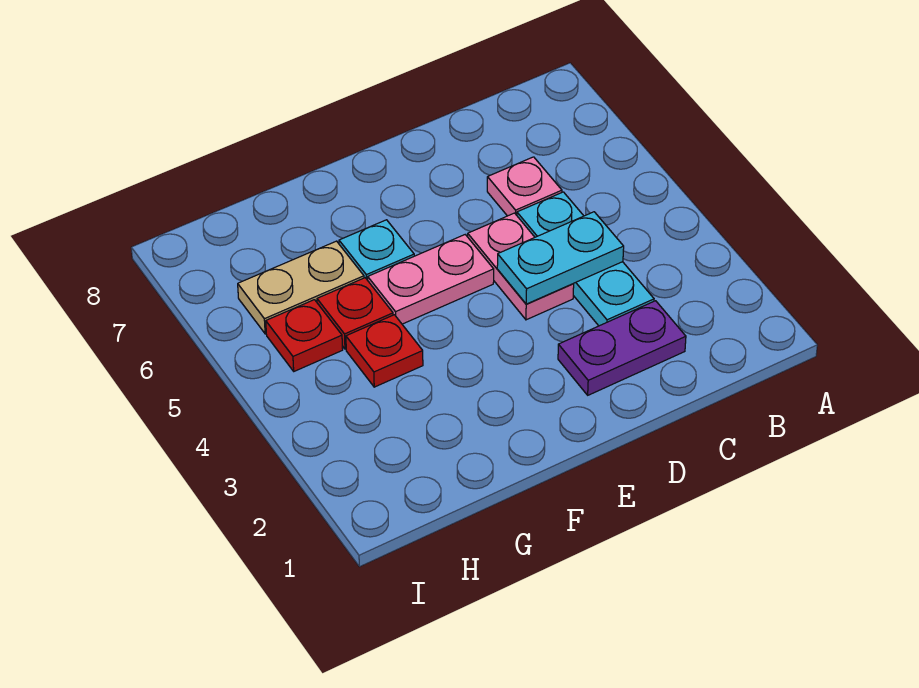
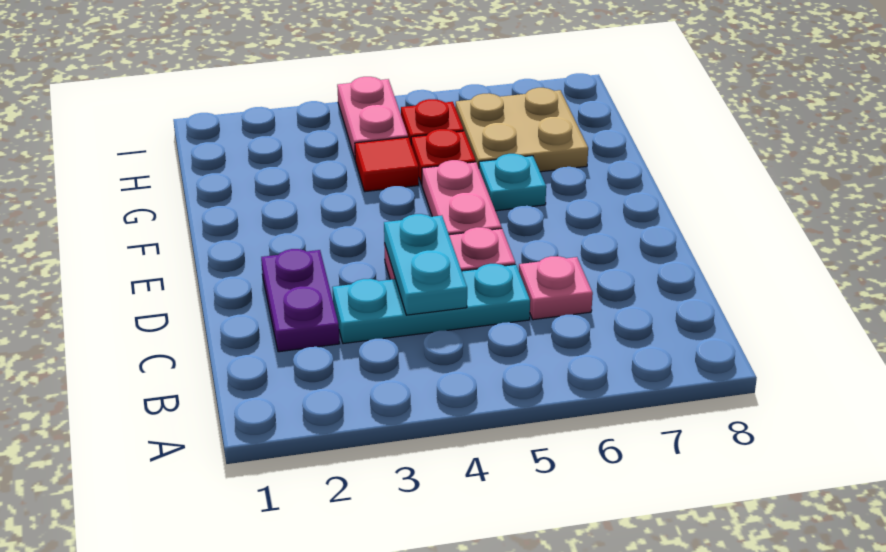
red plate G4 level 1 -> red tile G4 level 1
tan plate G6:H6 level 1 -> tan plate G6:H7 level 1
none -> pink plate H4:I4 level 1

